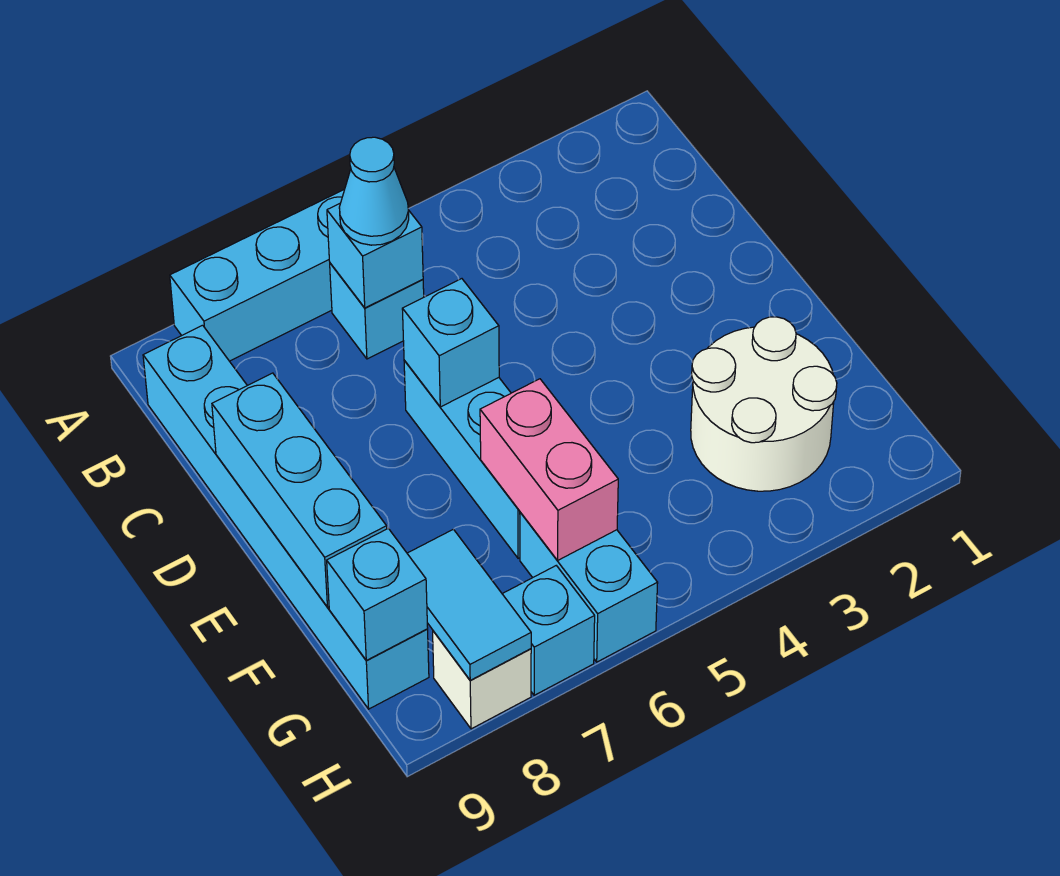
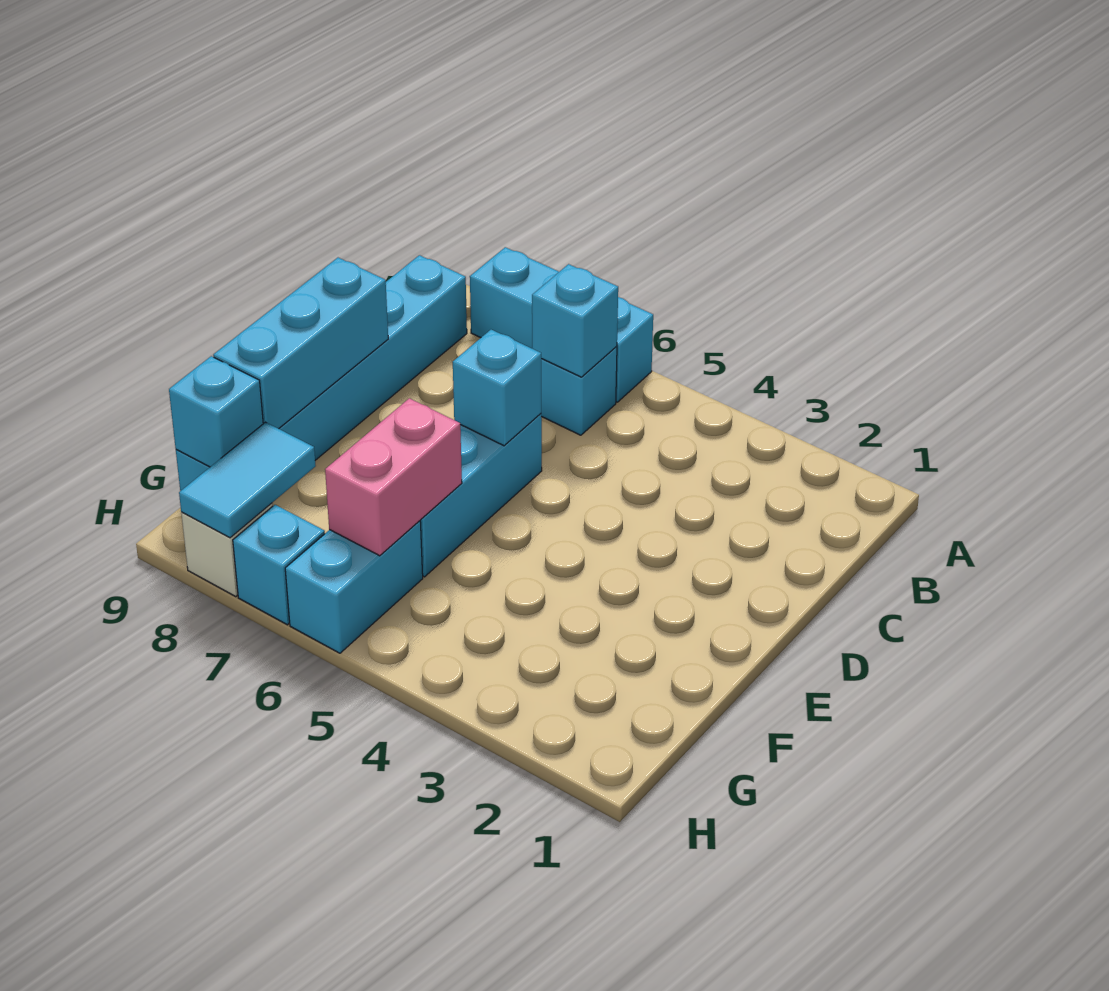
cyan cone B6 level 3 -> none
white round brick F2:G3 level 1 -> none

